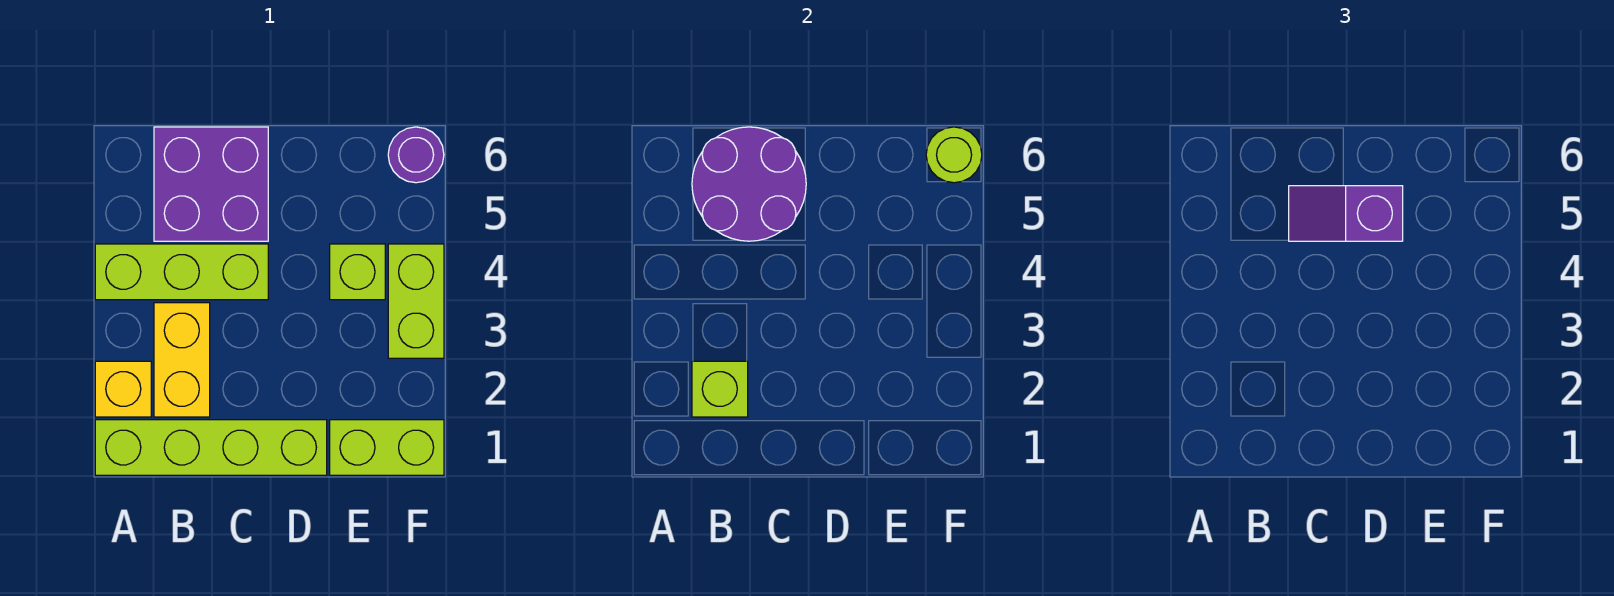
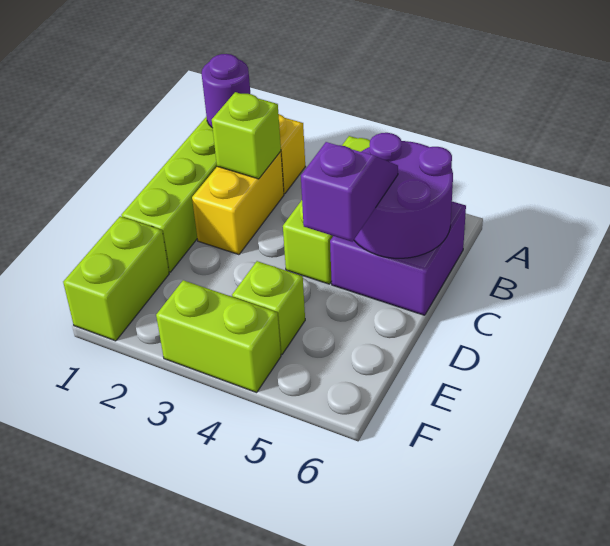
yellow brick B2:B3 level 1 -> yellow brick B2:C2 level 1
purple round brick F6 level 1 -> purple round brick A1 level 2
lime round brick F6 level 2 -> none

